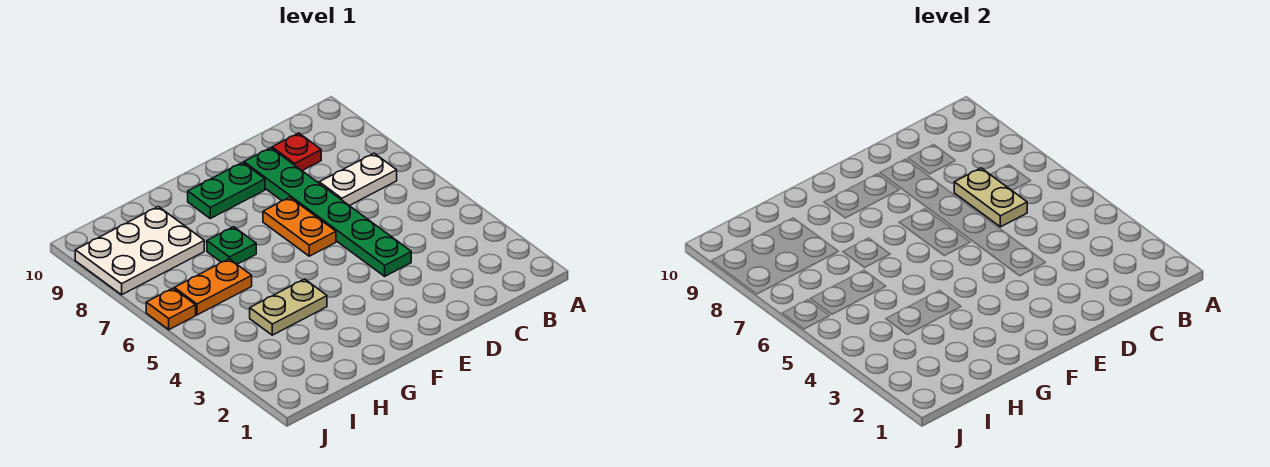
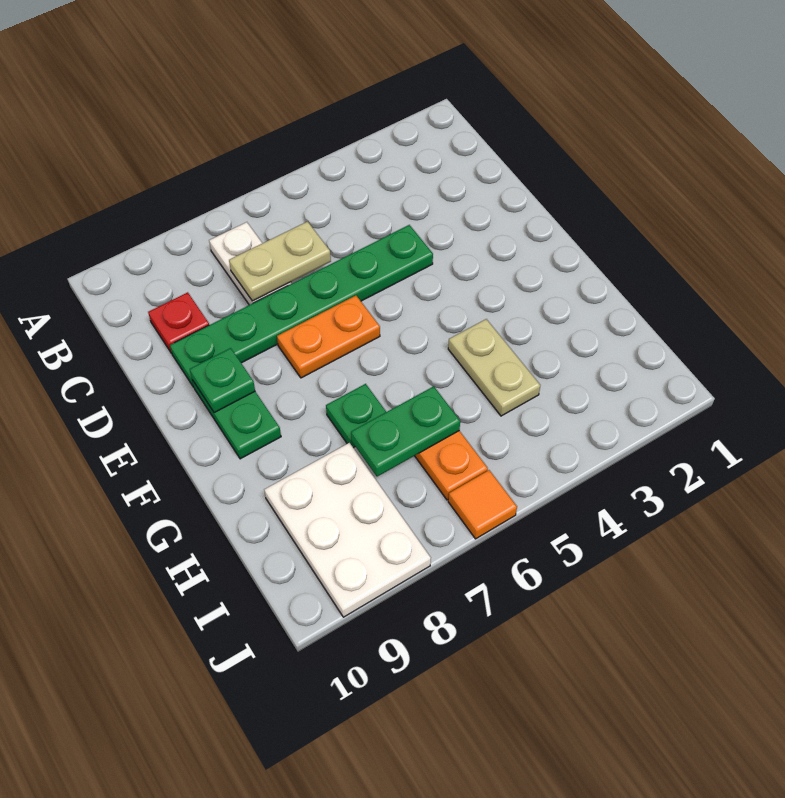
none -> green plate E9 level 2
none -> green plate H6:H7 level 2
orange plate J6 level 1 -> orange tile J6 level 1

